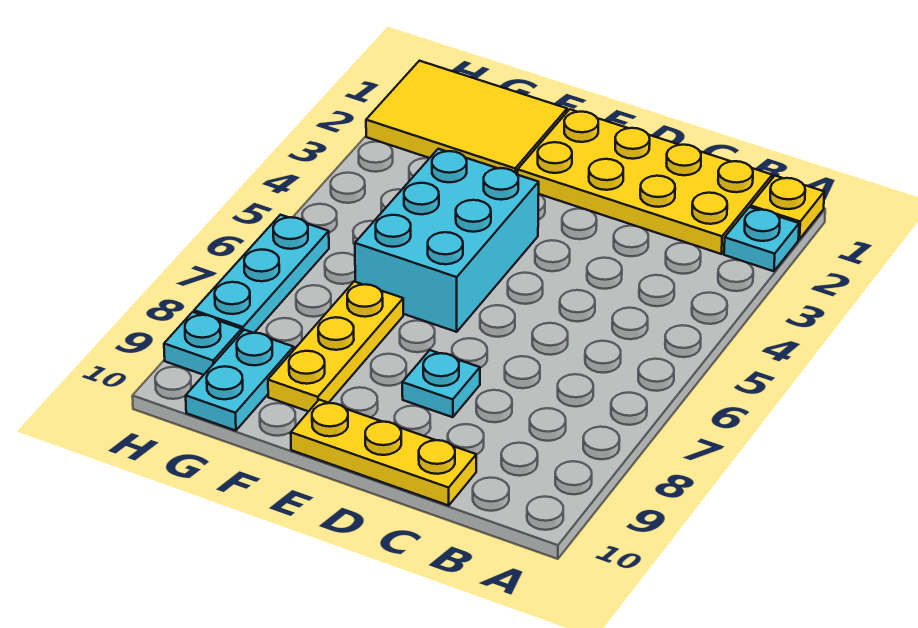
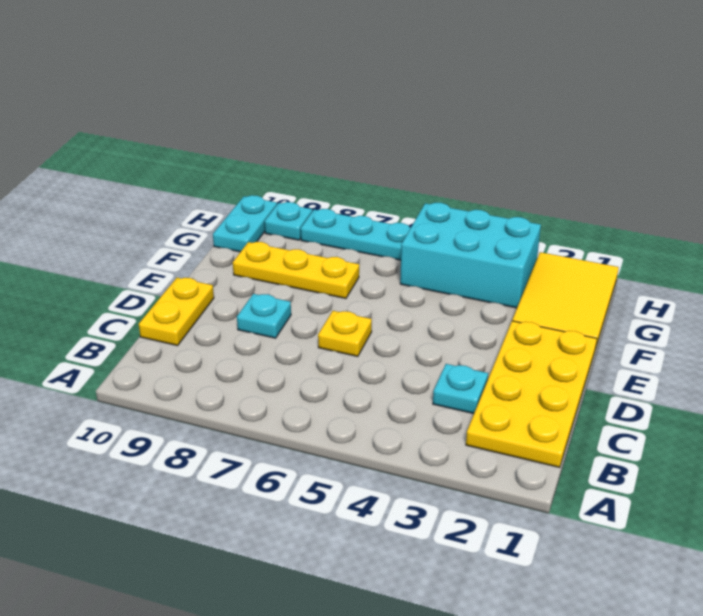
yellow plate A1 level 1 -> yellow plate D6 level 1
cyan plate A2 level 1 -> cyan plate C3 level 1
yellow plate C10:E10 level 1 -> yellow plate C10:D10 level 1
cyan brick E4:F6 level 1 -> cyan brick G3:H5 level 1
cyan plate G9:G10 level 1 -> cyan plate G10:H10 level 1

